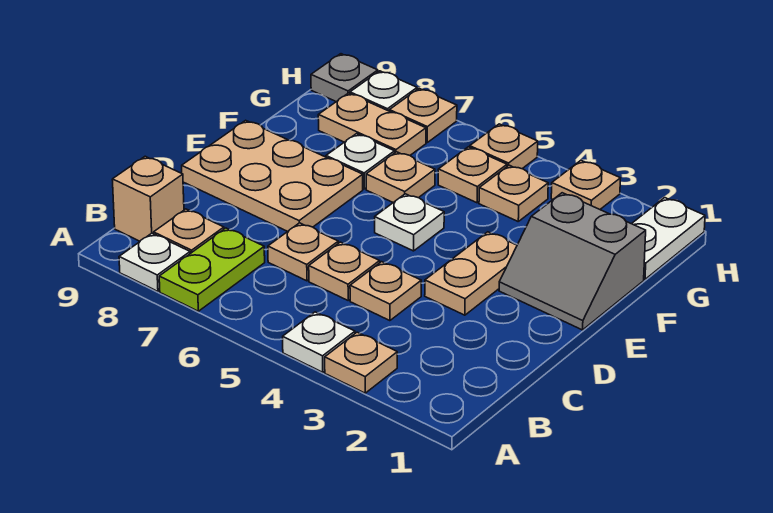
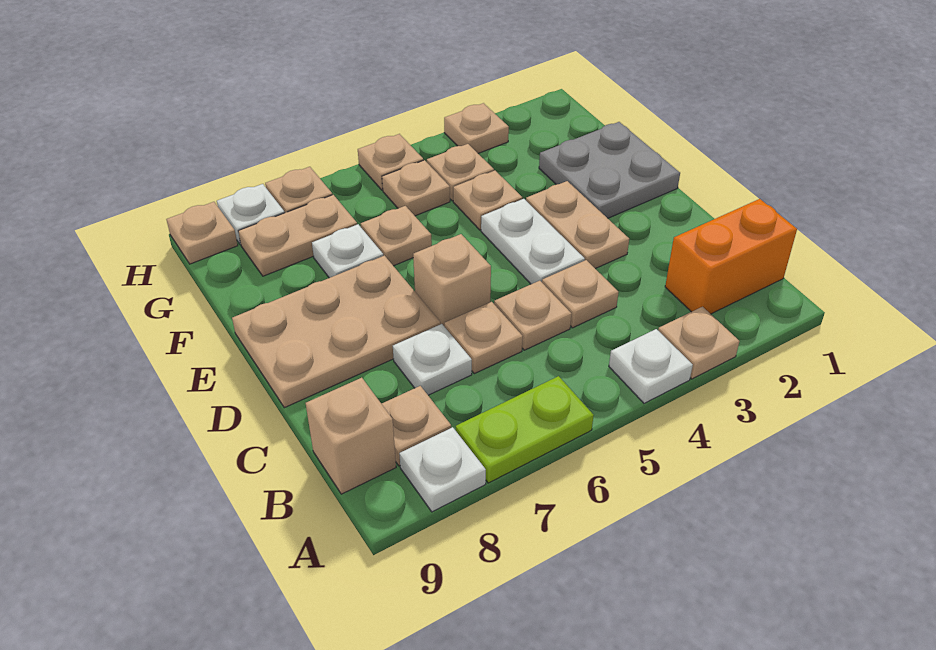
lime plate A7:B7 level 1 -> lime plate A6:A7 level 1
none -> orange brick B1:B2 level 1
none -> tan brick D6 level 1
grey slope E1:F2 level 1 top F -> grey plate E1:F2 level 1
white plate E5 level 1 -> white plate C7 level 1
none -> tan plate F4 level 1
white plate G1:H1 level 1 -> white plate D4:E4 level 1
grey plate H9 level 1 -> tan plate H9 level 1

